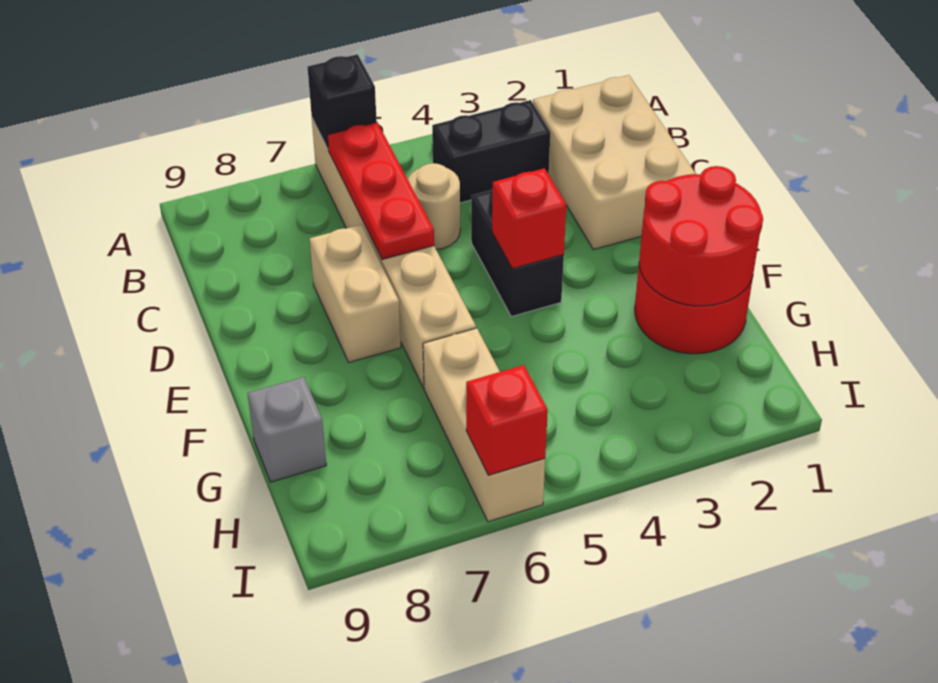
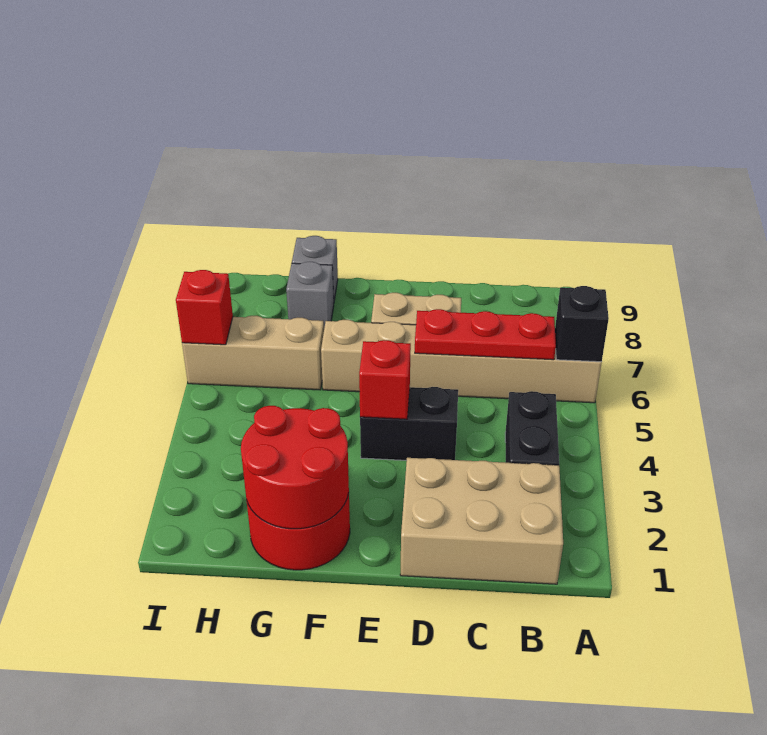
tan round brick C5 level 1 -> none
none -> grey brick G8 level 1

